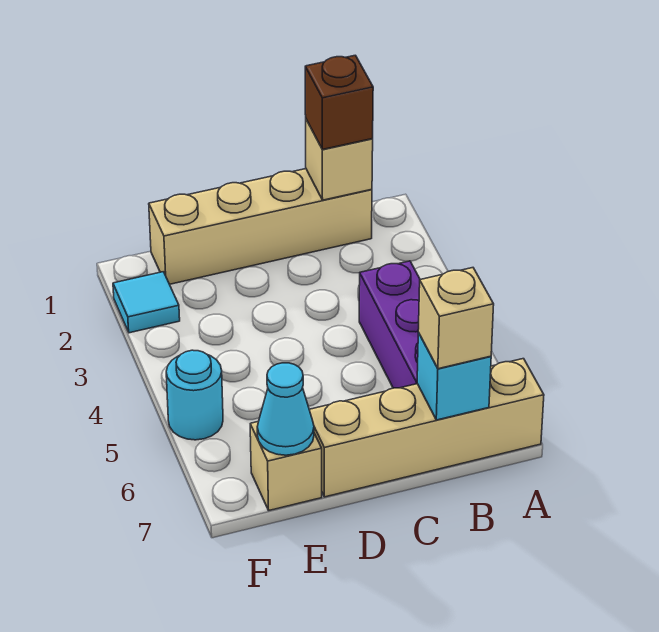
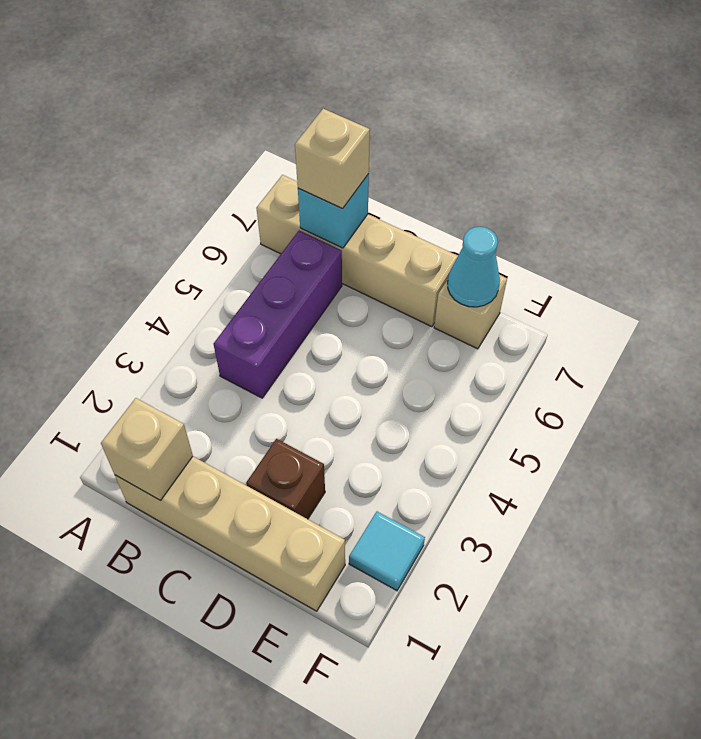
brown brick B1 level 3 -> brown brick D2 level 1
cyan round brick F5 level 1 -> none

